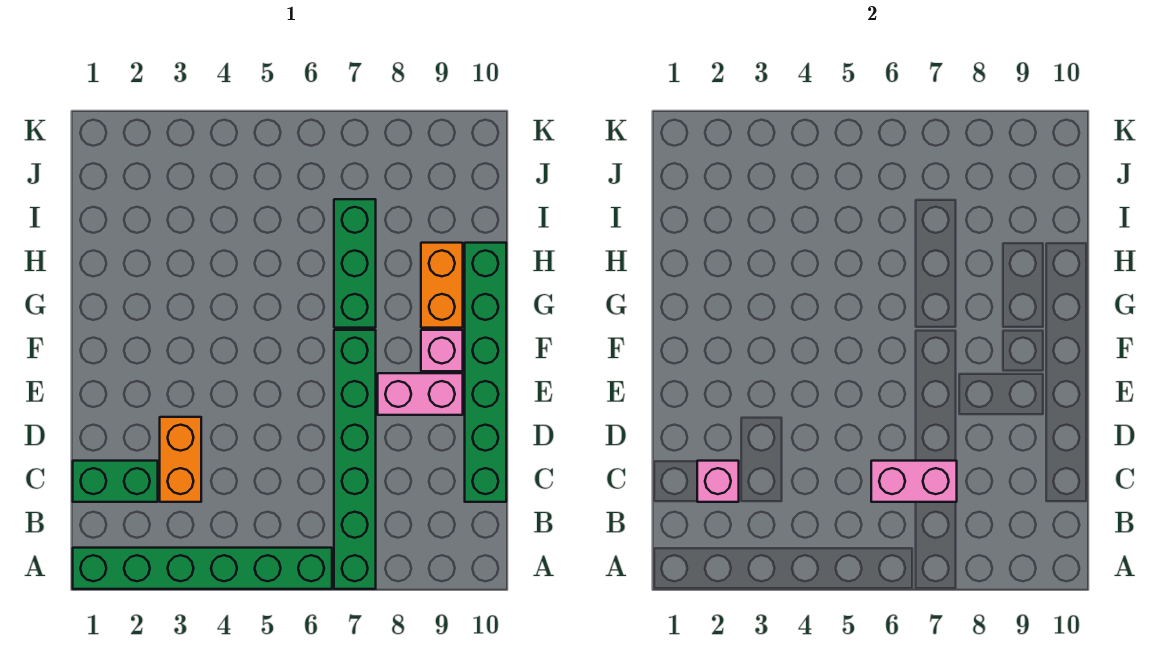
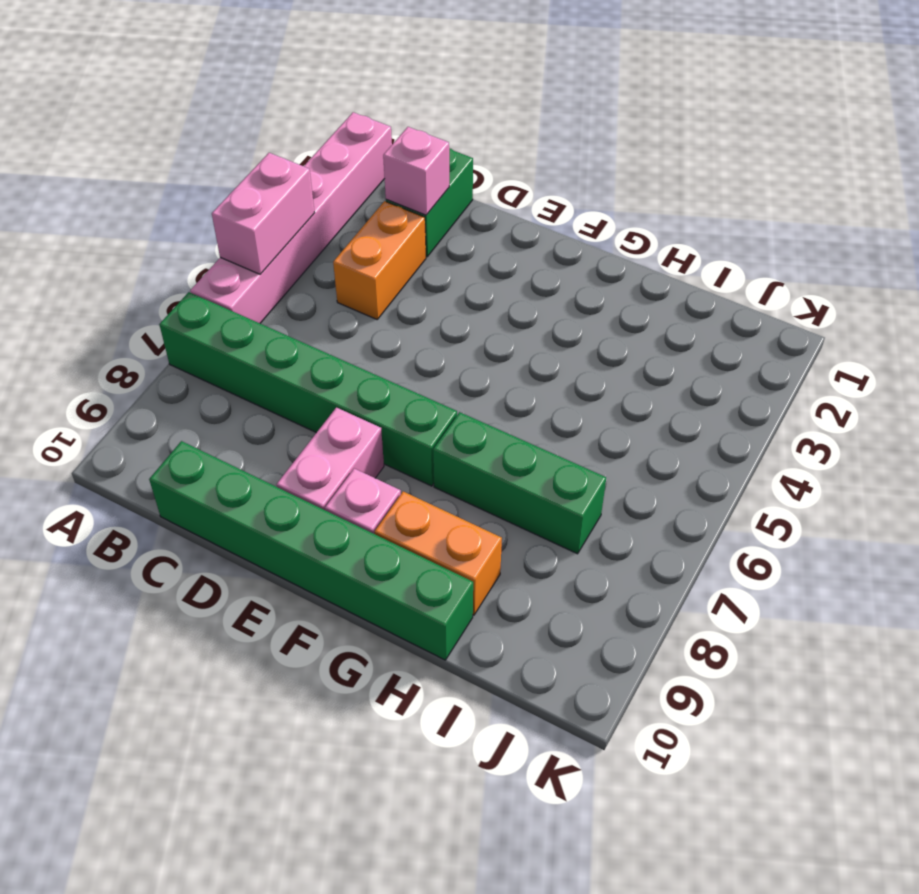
green brick A1:A6 level 1 -> pink brick A1:A6 level 1
orange brick C3:D3 level 1 -> orange brick C3:C4 level 1
pink brick C6:C7 level 2 -> pink brick A4:A5 level 2

